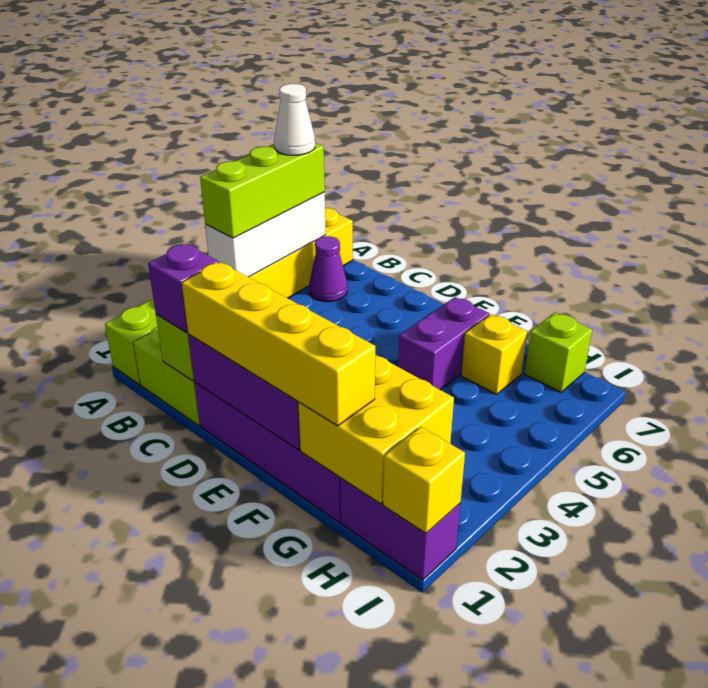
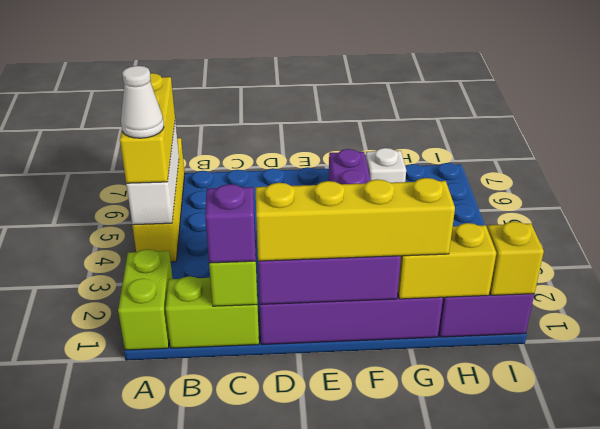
lime brick A4:A6 level 3 -> yellow brick A4:A6 level 3
white cone A6 level 4 -> white cone A4 level 4
purple cone B6 level 1 -> none
yellow brick G1:H2 level 2 -> yellow brick G1:H1 level 2
yellow brick G6 level 1 -> white brick G6 level 1
lime brick H7 level 1 -> none

